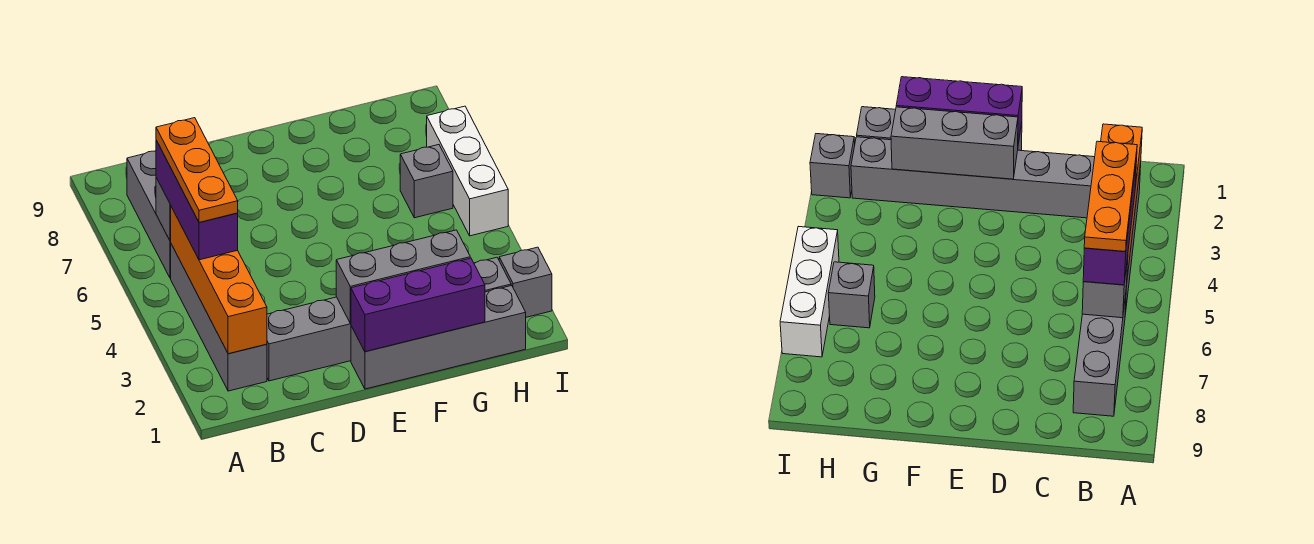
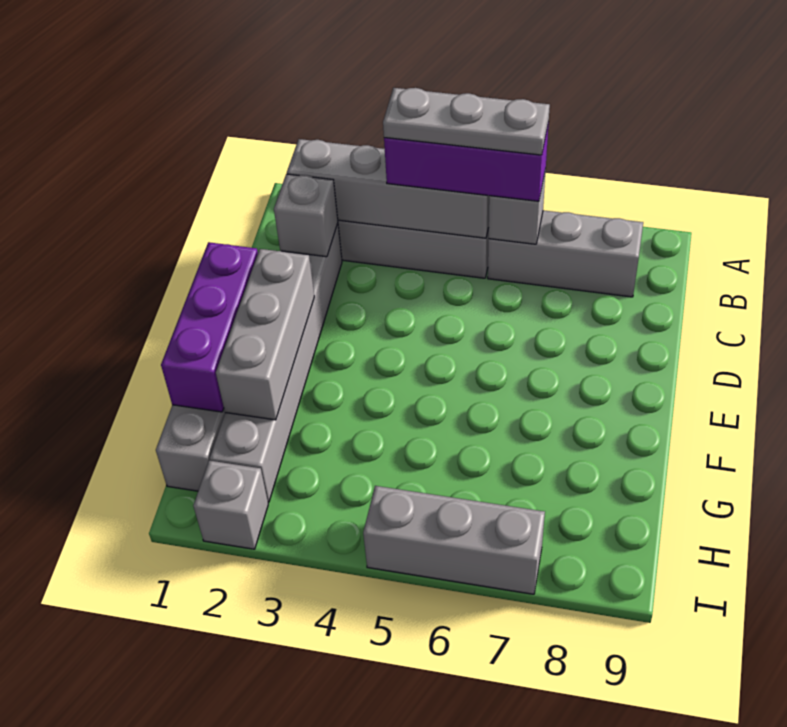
orange brick B2:B5 level 2 -> grey brick B2:B5 level 2
orange plate B4:B6 level 4 -> grey plate B4:B6 level 4
grey brick H6 level 1 -> grey brick C2 level 2
white brick I5:I7 level 1 -> grey brick I5:I7 level 1

